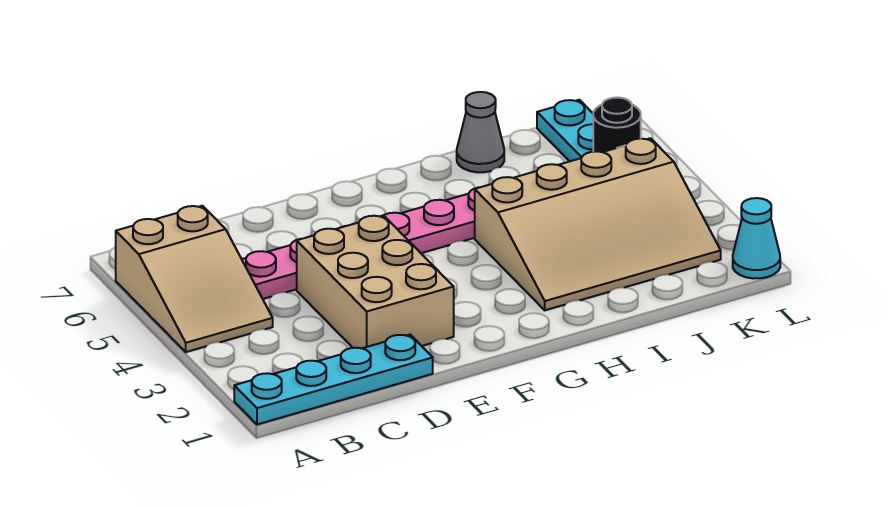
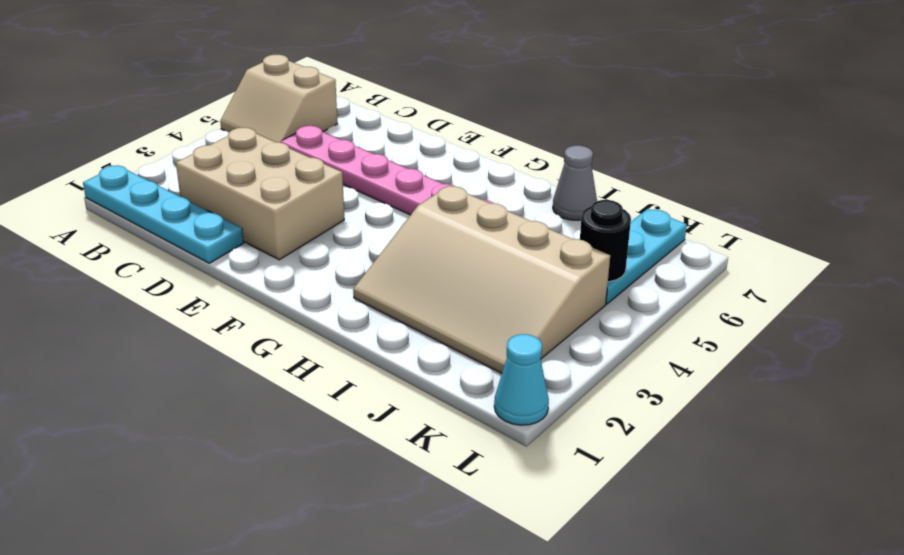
tan slope A4:B6 level 1 top 6 -> tan slope A5:B6 level 1 top 6
tan brick D2:E4 level 1 -> tan brick C2:E3 level 1

